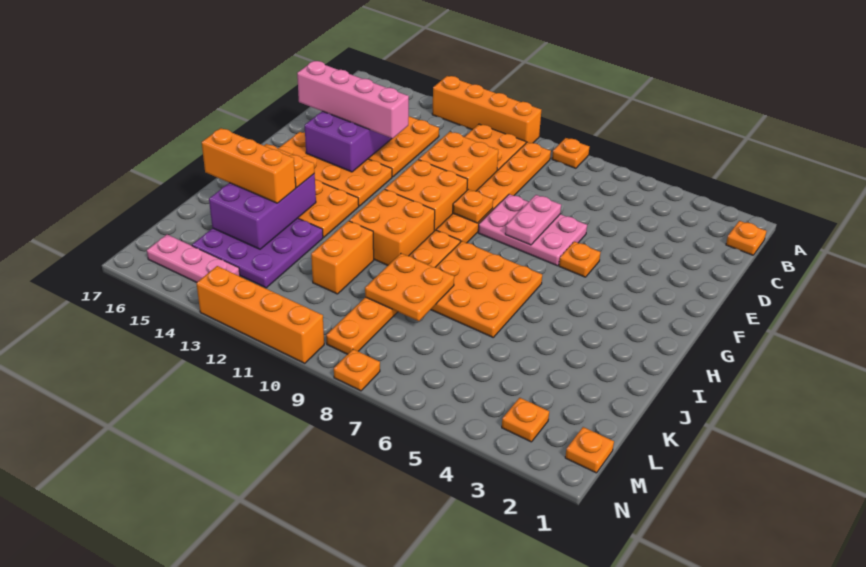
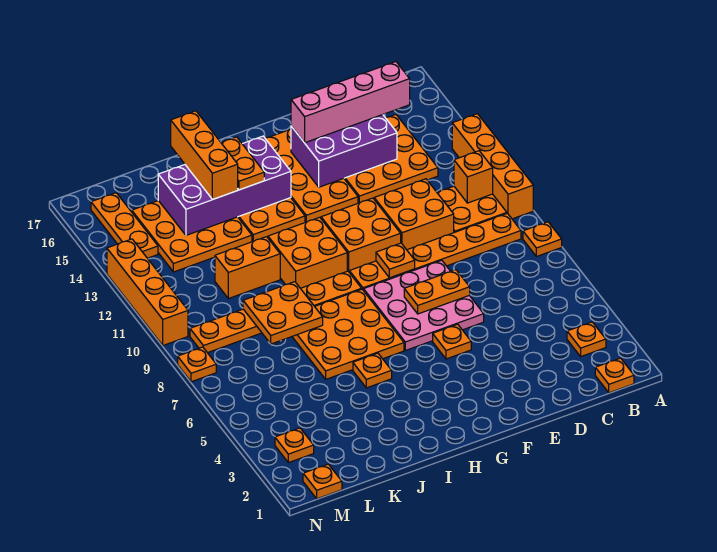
none -> orange plate B3 level 1
none -> orange brick B11 level 2
pink plate E6:F8 level 1 -> pink plate E6:G8 level 1
pink plate E7:F7 level 2 -> orange plate E7:F7 level 2
pink brick E13:E16 level 3 -> pink brick C15:F15 level 3
none -> orange plate I5 level 1
purple brick I14:K15 level 2 -> purple brick H14:K15 level 2
purple plate J13:L15 level 1 -> orange plate J13:L15 level 1
pink plate M14:M16 level 1 -> orange plate M14:M16 level 1

